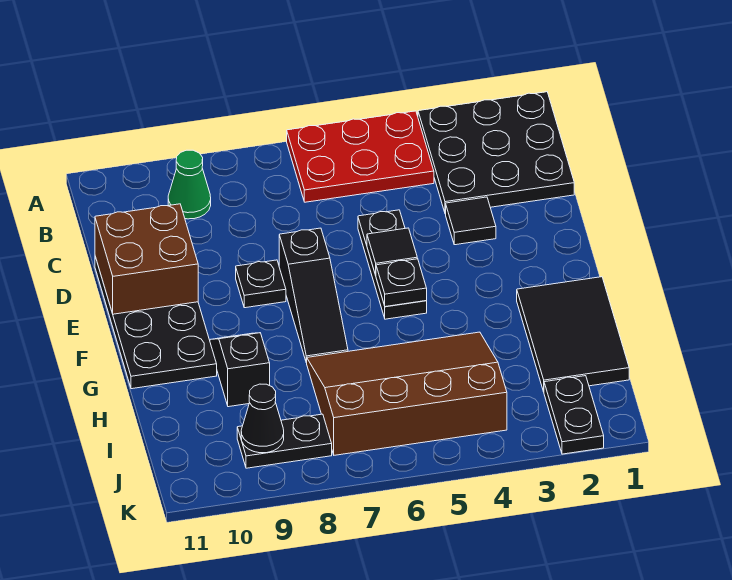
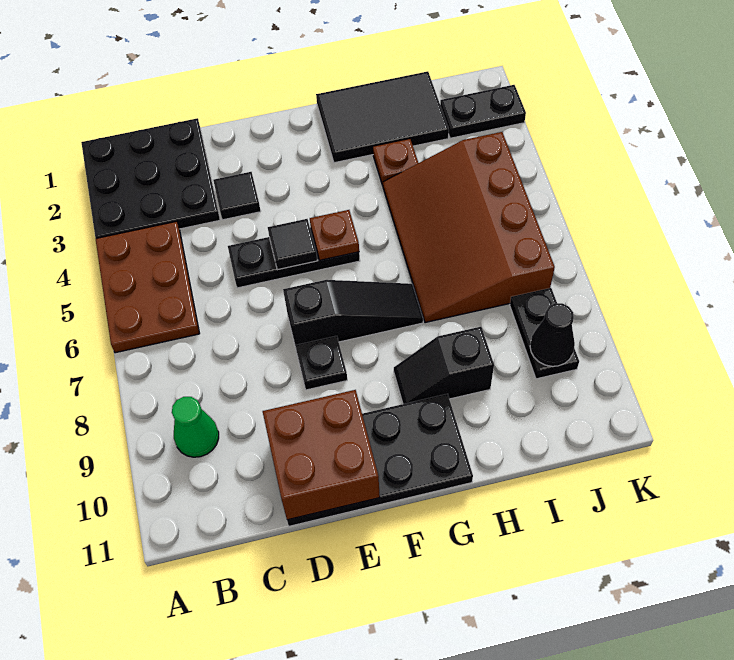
red plate A4:B6 level 1 -> brown plate A4:B6 level 1
black plate F5 level 2 -> brown plate F5 level 2
none -> brown plate H3 level 1

